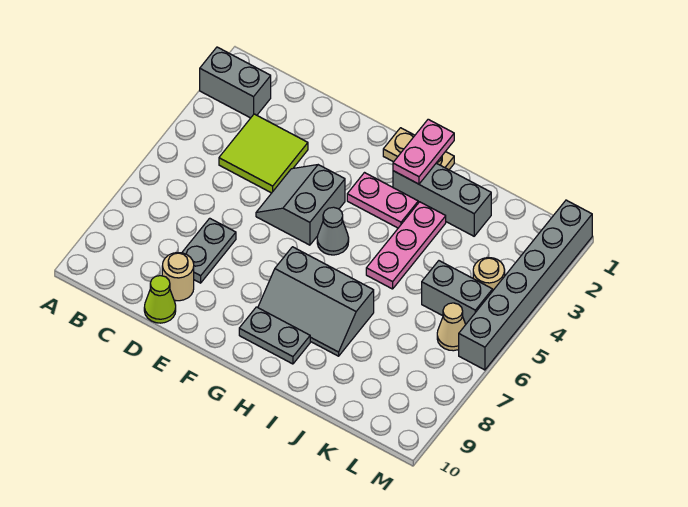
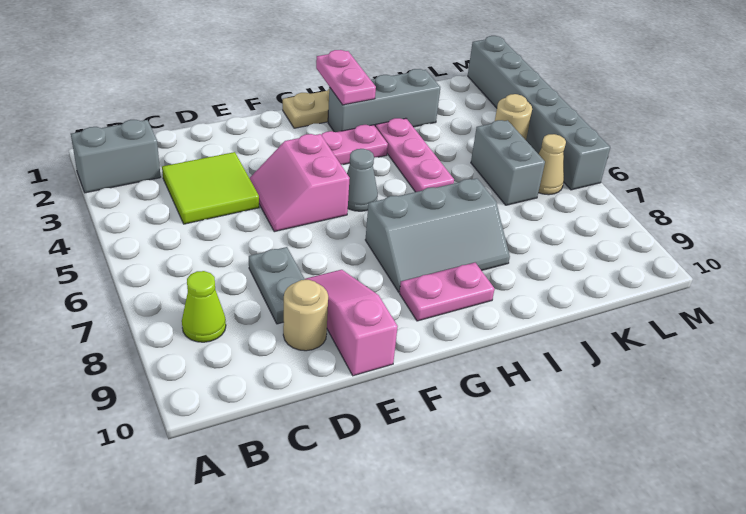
lime cone D10 level 1 -> lime cone B8 level 1
grey slope E4:F5 level 1 top F -> pink slope E4:F5 level 1 top F
none -> pink slope E8:E10 level 1 top 10
grey plate G9:H9 level 1 -> pink plate G9:H9 level 1
grey brick K5:L5 level 1 -> grey brick K5:K6 level 1

